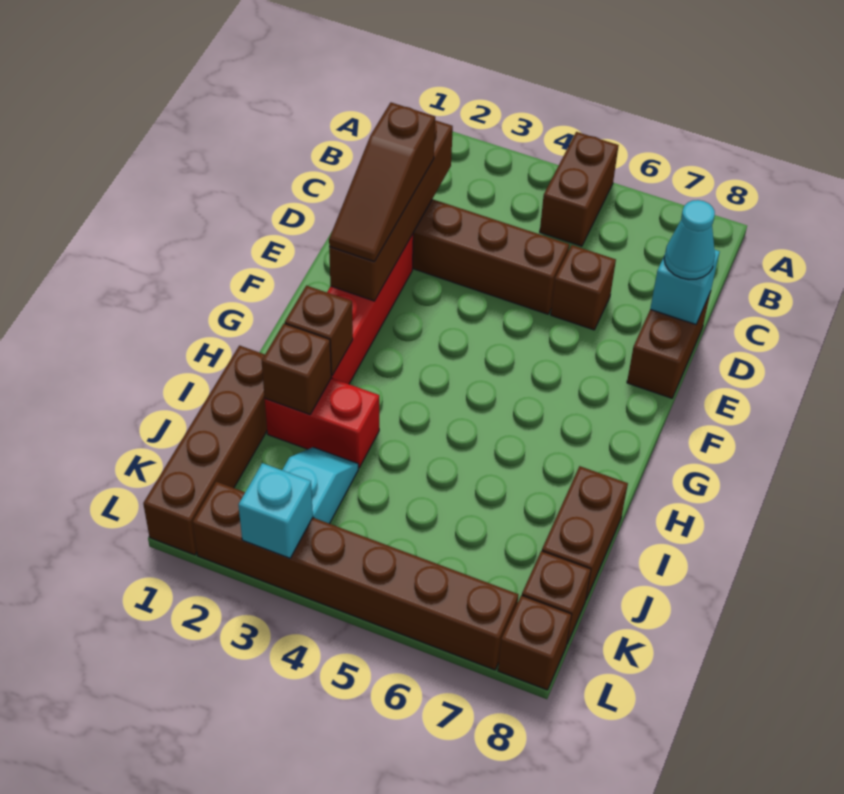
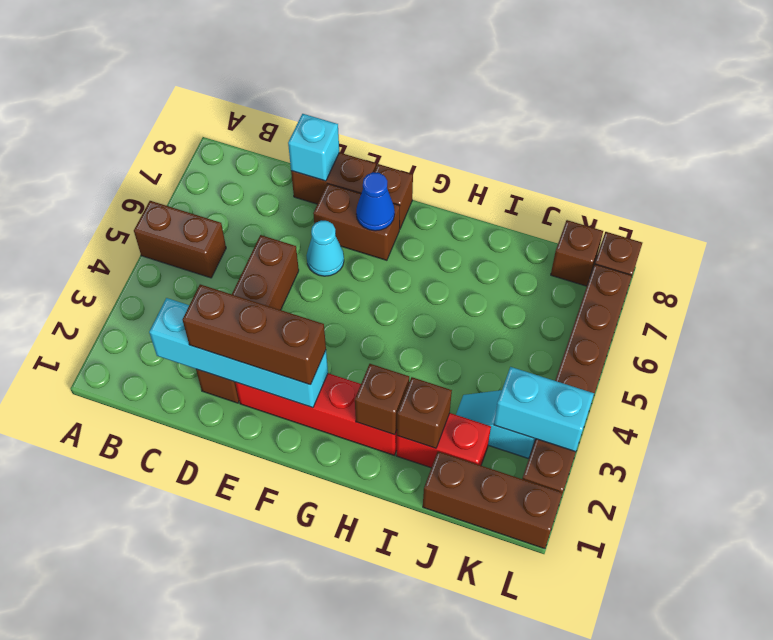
brown brick C2:F2 level 2 -> cyan brick C2:F2 level 2
brown slope D2:F2 level 3 top D -> brown brick D2:F2 level 3
brown brick D6 level 1 -> brown brick F8 level 1
cyan cone D8 level 3 -> cyan cone E6 level 1
none -> blue cone F7 level 2
brown brick I1:L1 level 1 -> brown brick J1:L1 level 1
red brick I2:I3 level 1 -> red brick I2:J2 level 1
brown brick I8:J8 level 1 -> brown brick E7:F7 level 1
cyan brick L3 level 2 -> cyan brick K3:L3 level 2

